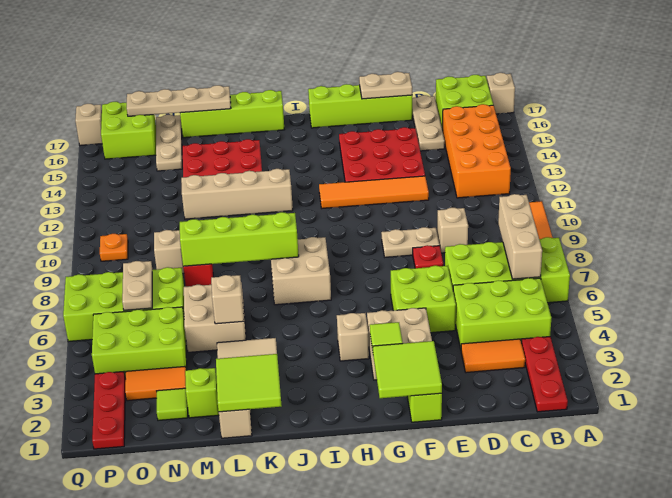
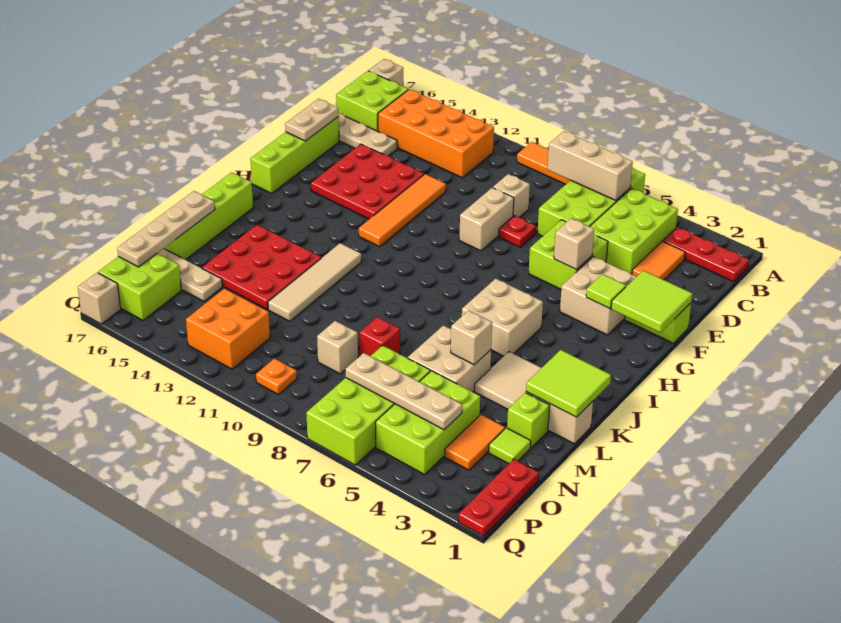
tan plate E9:F9 level 1 -> tan brick E9:F9 level 1
tan brick H4 level 1 -> tan brick F5 level 2
tan brick I7:J8 level 1 -> tan brick I5:J6 level 1
lime brick J8:M8 level 2 -> none
tan brick J12:M12 level 1 -> tan tile J12:M12 level 1
tan plate O6:O7 level 2 -> tan plate O4:O7 level 2
none -> orange brick O12:P13 level 1
red plate P1:P3 level 1 -> red plate O1:Q1 level 1

